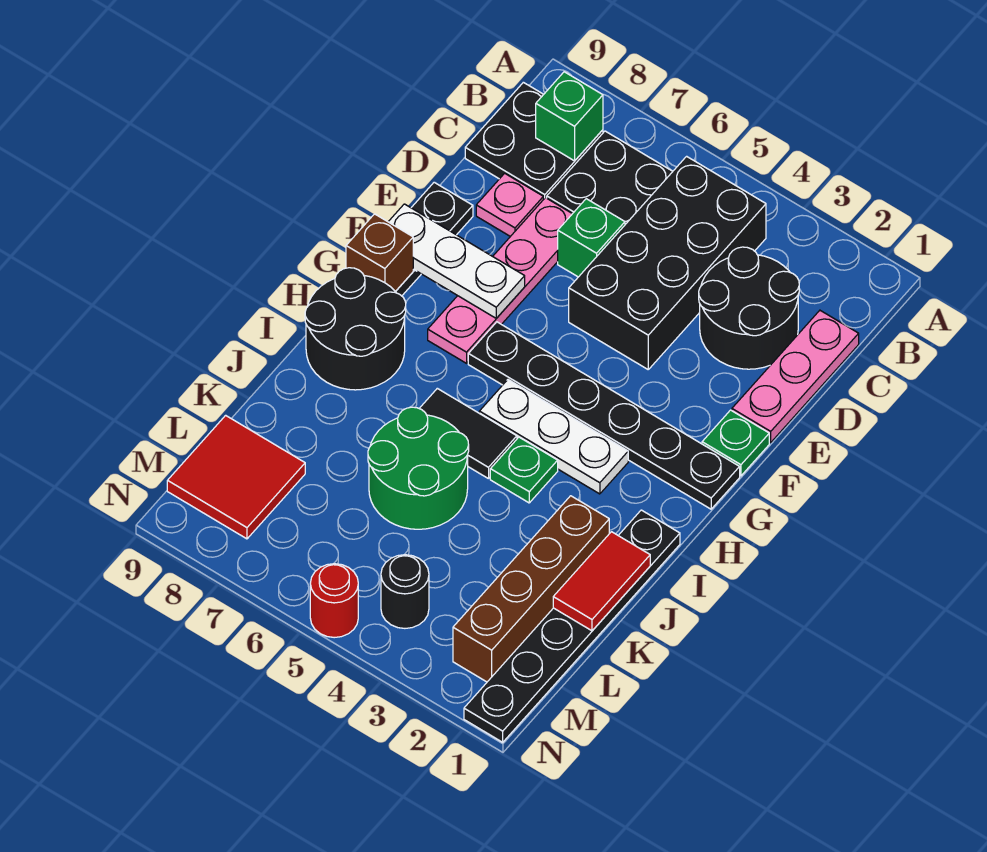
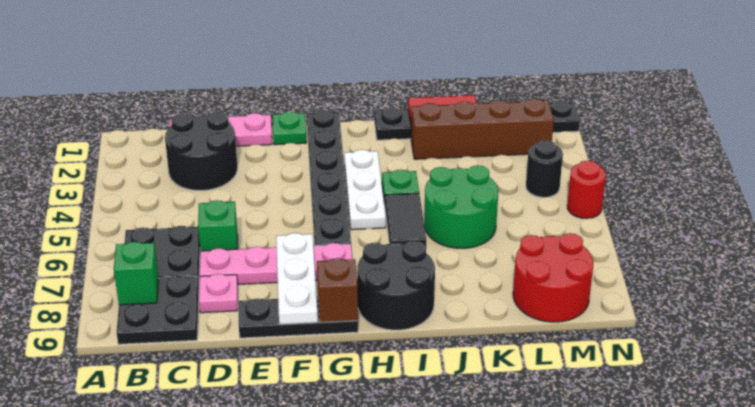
black brick B4:E5 level 1 -> none
red tile L8:M9 level 1 -> red round brick L8:M9 level 1

